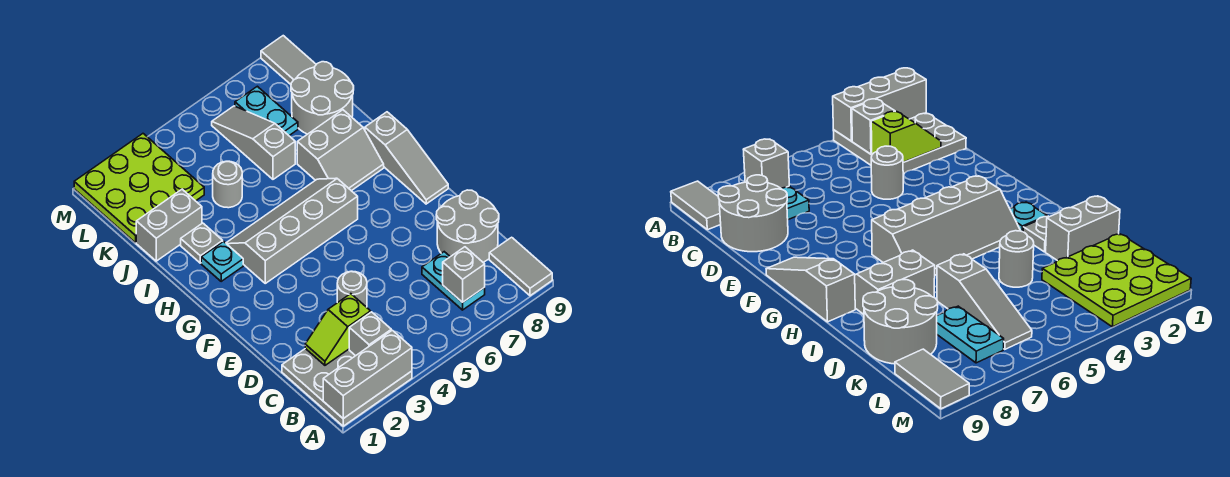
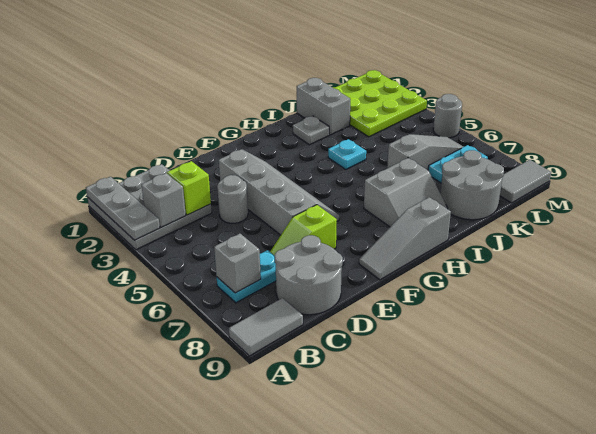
grey brick A1:A3 level 2 -> grey plate A1:A3 level 2
none -> lime slope D7:E7 level 1 top E
grey slope G3:H6 level 1 top G -> grey slope E3:F6 level 1 top E
cyan plate H2 level 1 -> cyan plate I4 level 1
grey slope H7:I8 level 1 top I -> grey slope H7:I8 level 1 top 7
grey round brick J4 level 1 -> grey round brick M5 level 1

